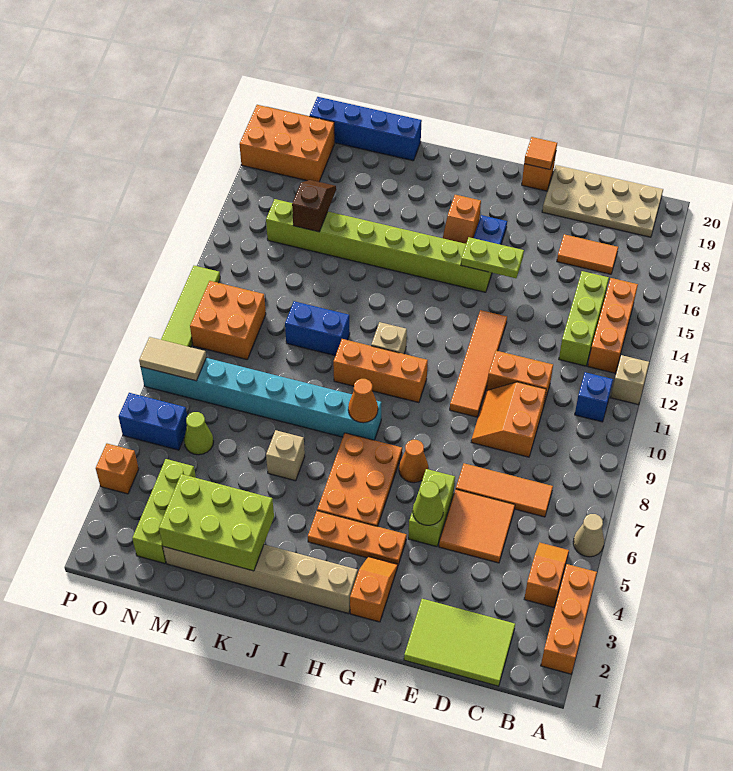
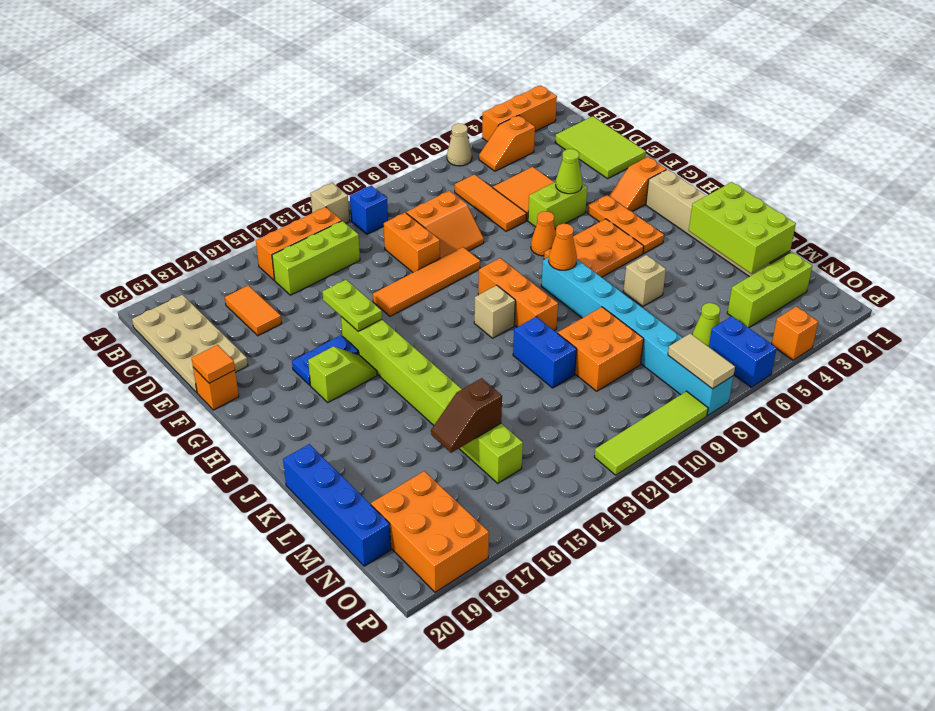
orange slope H16:H17 level 1 top 17 -> lime slope H16:H17 level 1 top 17
orange brick N10:O11 level 1 -> orange brick L9:M10 level 1

